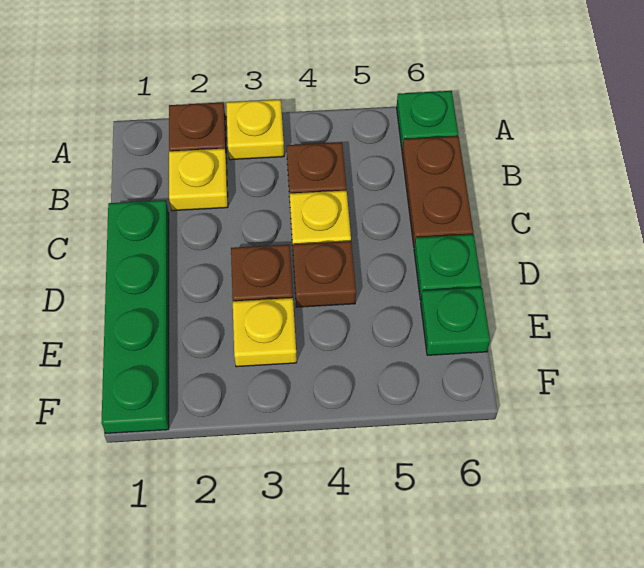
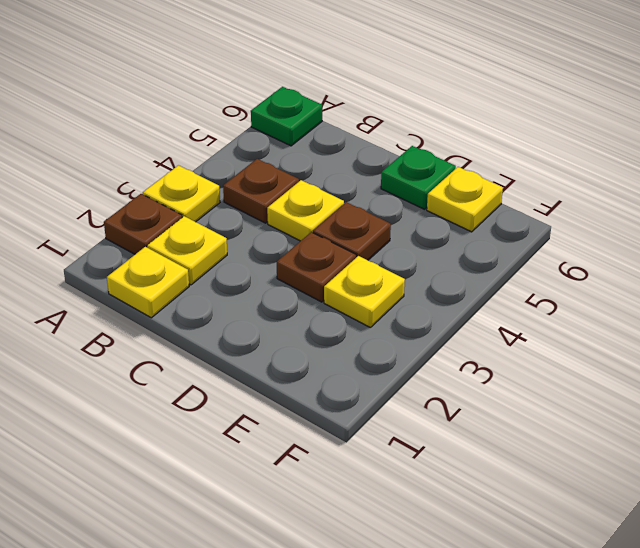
none -> yellow plate B1 level 1
brown plate B6:C6 level 1 -> none
green plate C1:F1 level 1 -> none
green plate E6 level 1 -> yellow plate E6 level 1

